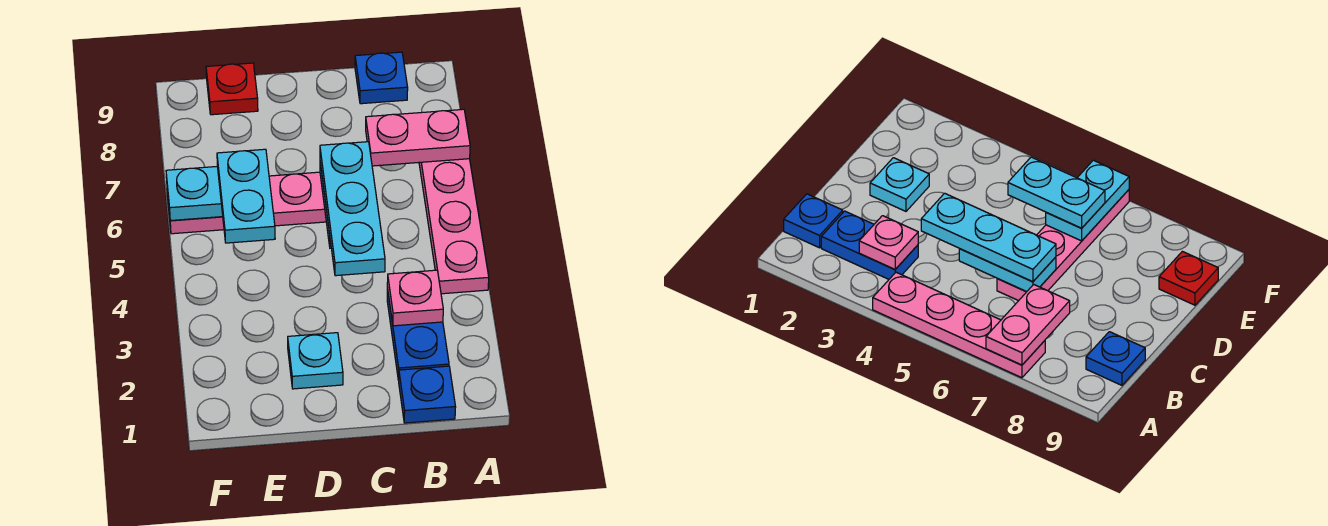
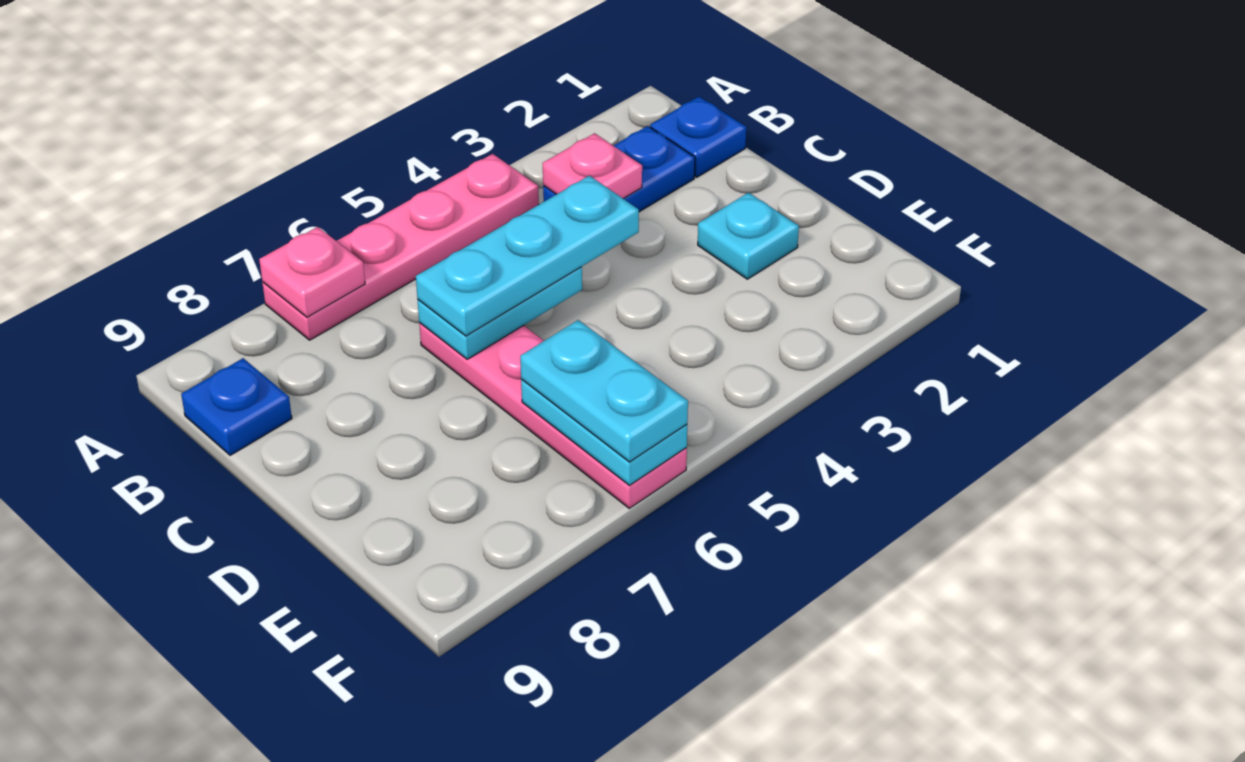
pink plate A7:B7 level 2 -> pink plate A7 level 2
cyan plate E5:E6 level 3 -> cyan plate E6:F6 level 3
red plate E9 level 1 -> none

